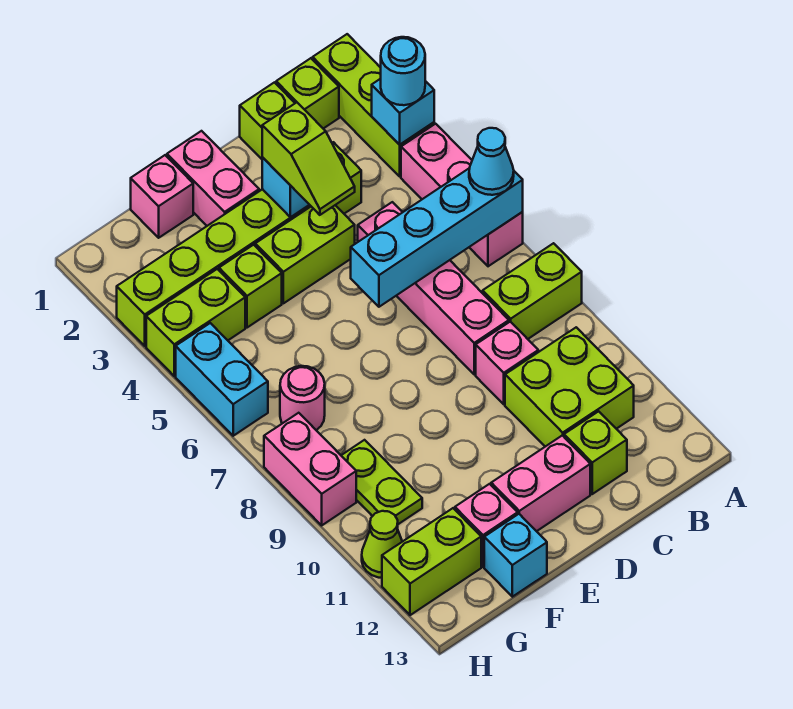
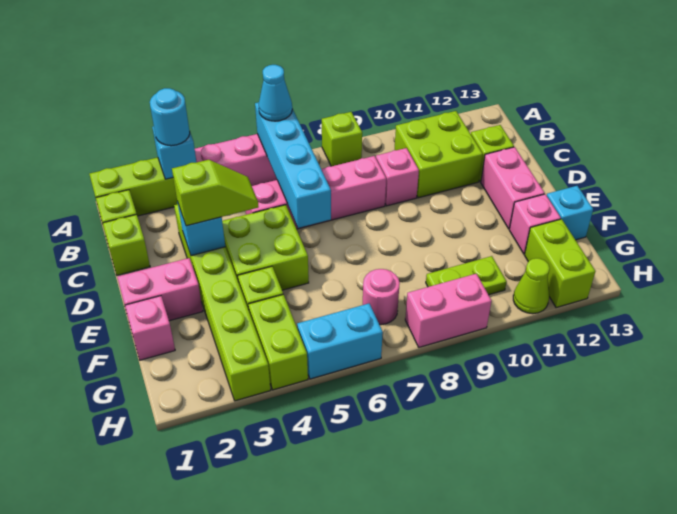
lime brick A8:B8 level 1 -> lime brick A8 level 1
lime brick D4:E4 level 1 -> lime brick D4:E5 level 1

